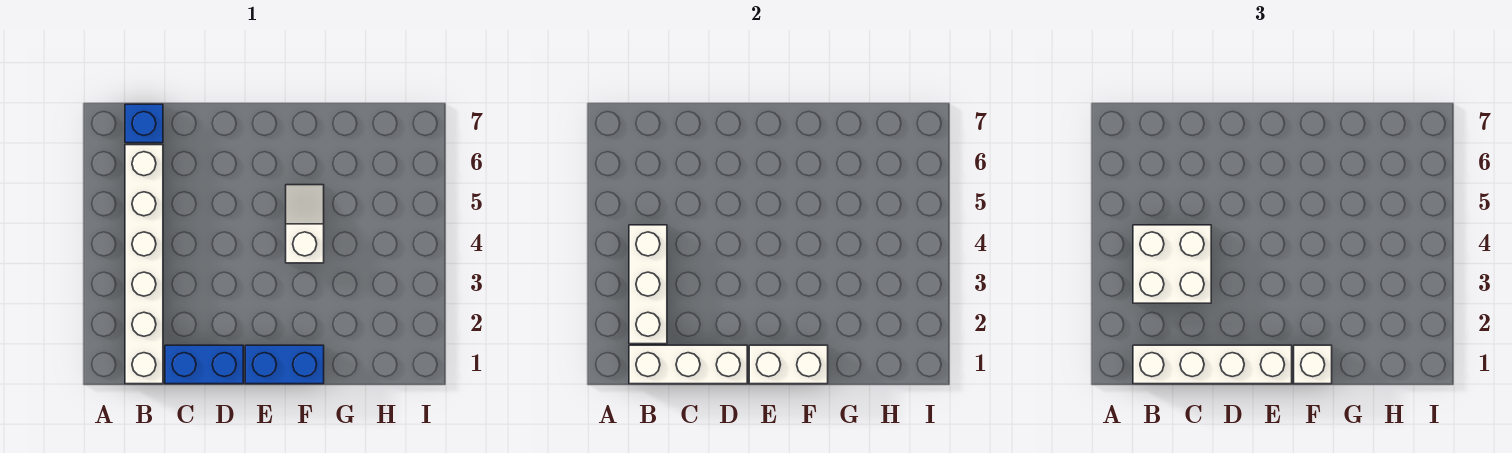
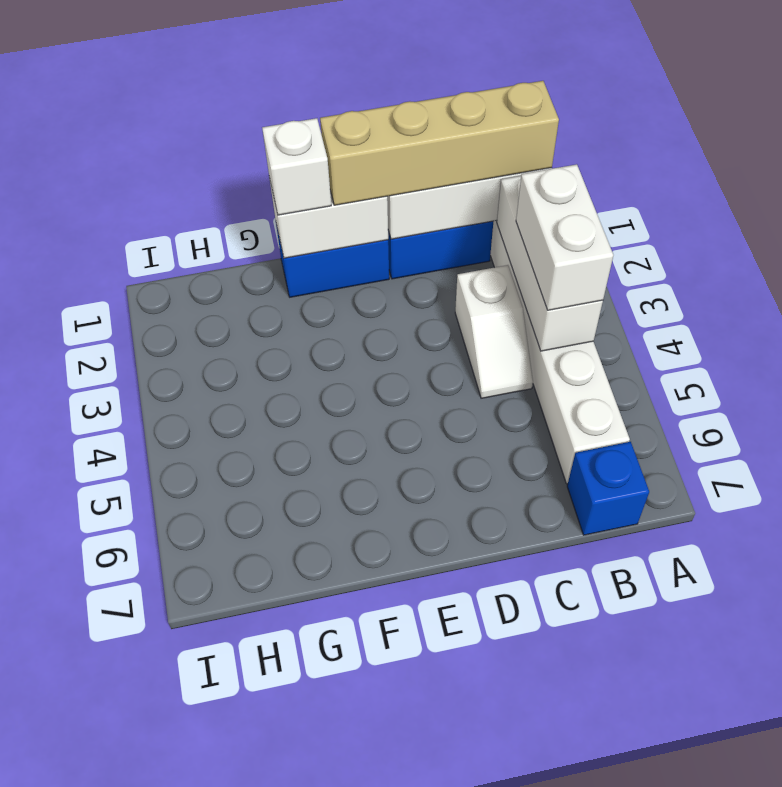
white brick B1:E1 level 3 -> tan brick B1:E1 level 3
white brick B3:C4 level 3 -> white brick B3:B4 level 3
white slope F4:F5 level 1 top 4 -> white slope C3:C4 level 1 top 3

